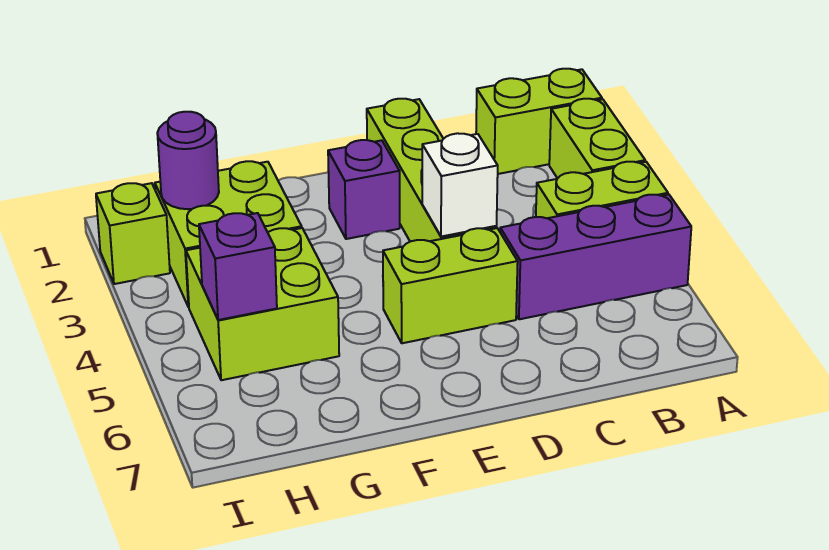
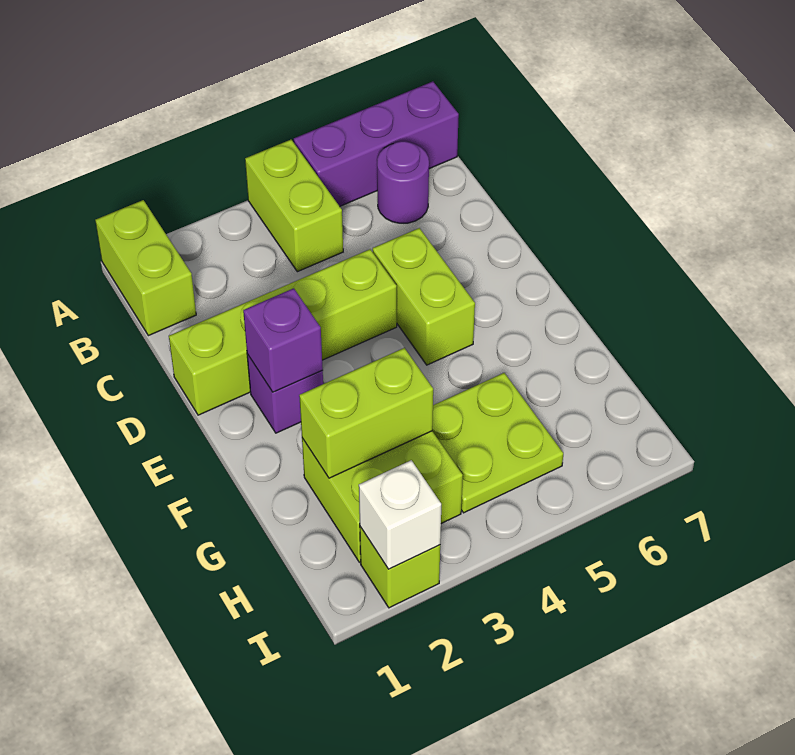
lime brick A2:A3 level 1 -> lime brick G2:G3 level 2
purple brick A5:C5 level 1 -> purple brick A5:A7 level 1
white brick D4 level 2 -> white brick I2 level 2
lime brick G4:H5 level 1 -> lime plate G4:H5 level 1
purple round brick H2 level 2 -> purple round brick B6 level 1
purple brick H5 level 2 -> purple brick E2 level 2

